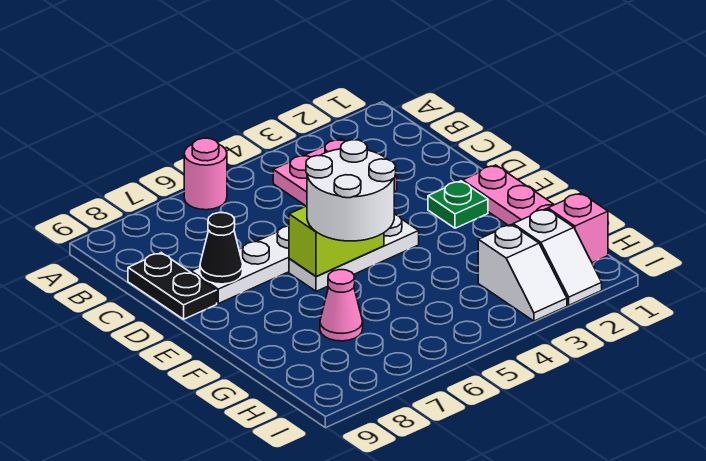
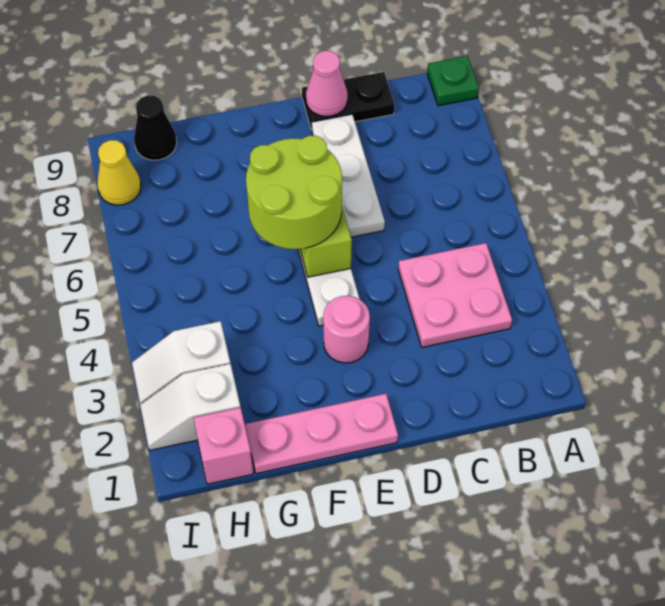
pink round brick A6 level 1 -> pink round brick E3 level 1
black cone D8 level 2 -> black cone H9 level 1
green plate E2 level 1 -> green plate A9 level 1
white round brick E5:F6 level 3 -> lime round brick E5:F6 level 3
pink cone G7 level 1 -> pink cone D9 level 2
none -> yellow cone I8 level 1

